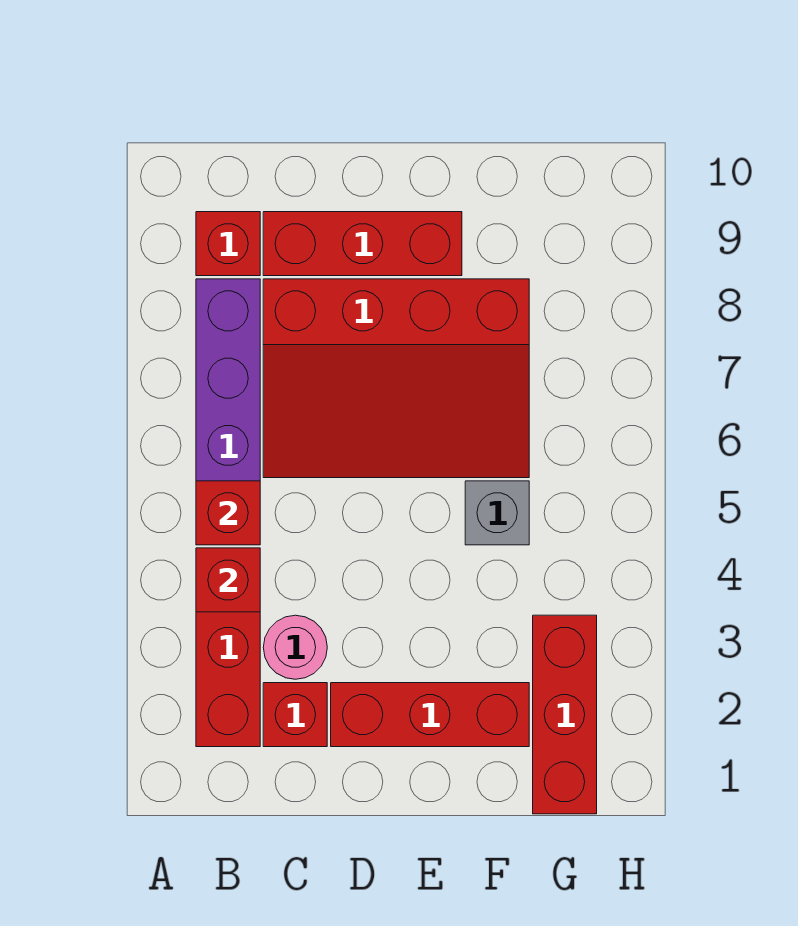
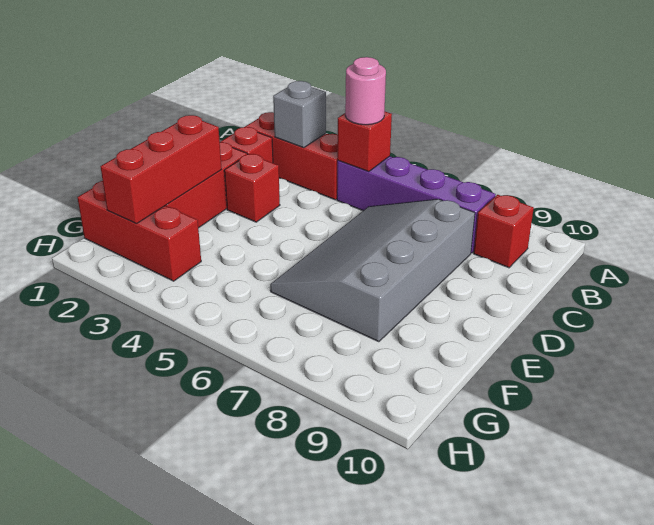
red brick B4 level 2 -> red brick D3 level 1
pink round brick C3 level 1 -> pink round brick B5 level 3
red slope C6:F8 level 1 top 8 -> grey slope C6:F8 level 1 top 8
red brick C9:E9 level 1 -> red brick E2:G2 level 2
grey brick F5 level 1 -> grey brick B3 level 2

